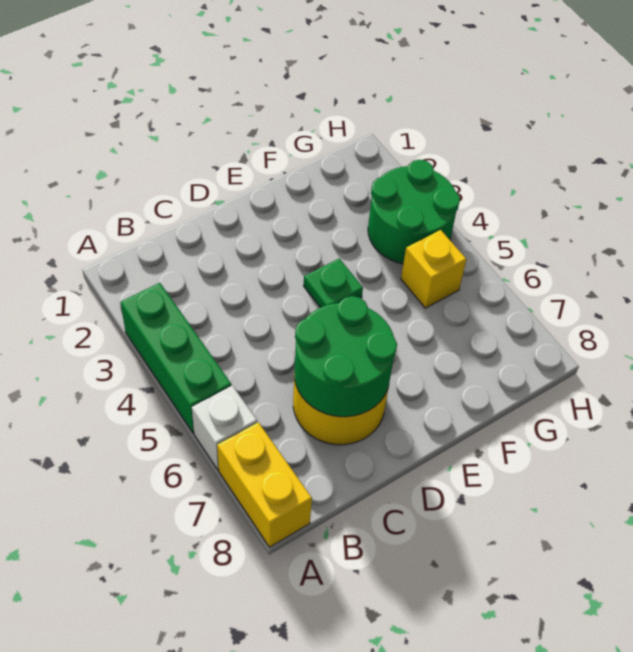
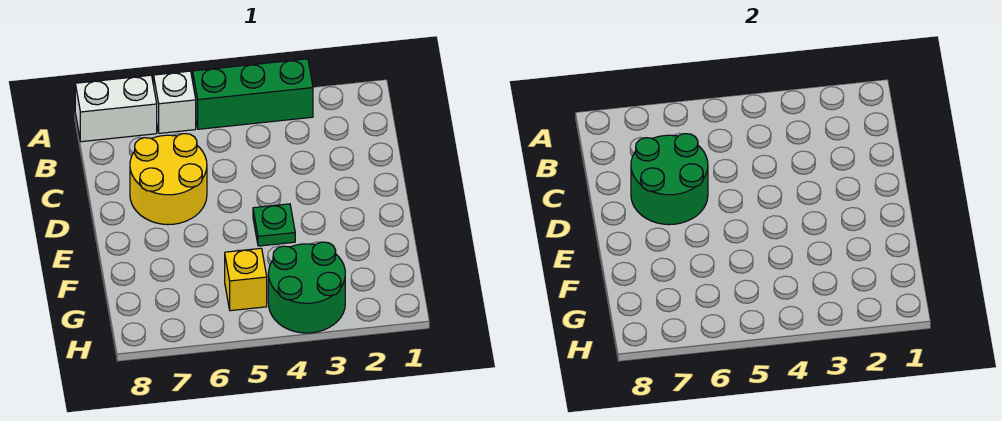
yellow brick A7:A8 level 1 -> white brick A7:A8 level 1

